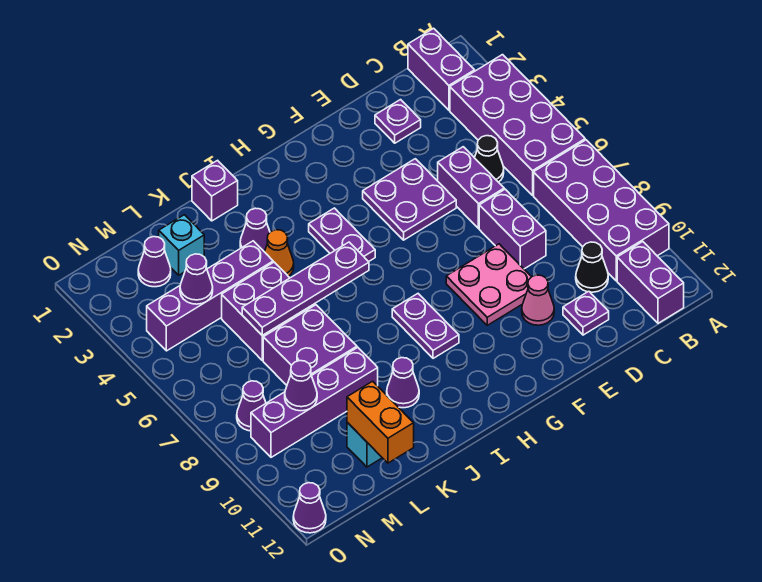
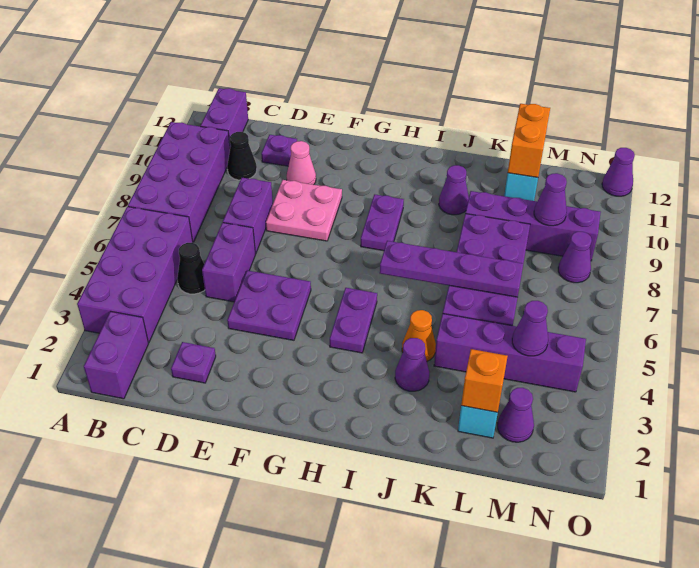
purple brick J1 level 1 -> none
none -> orange brick L2 level 2

